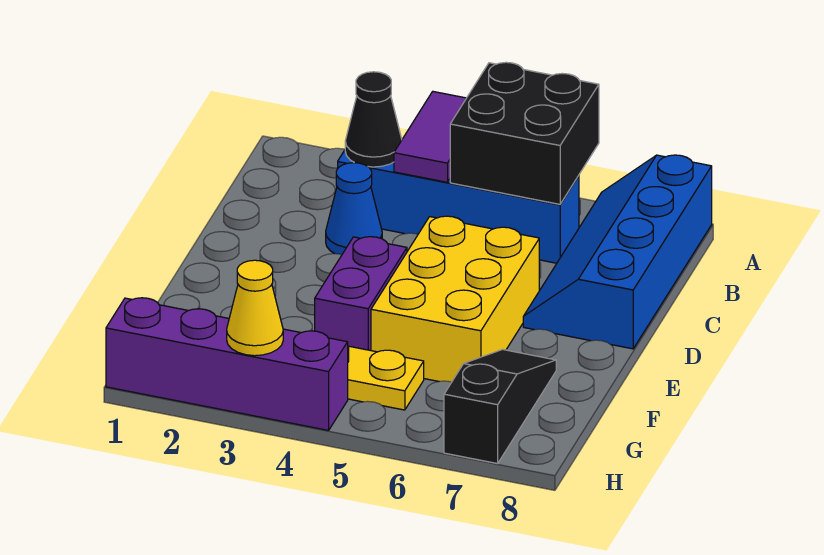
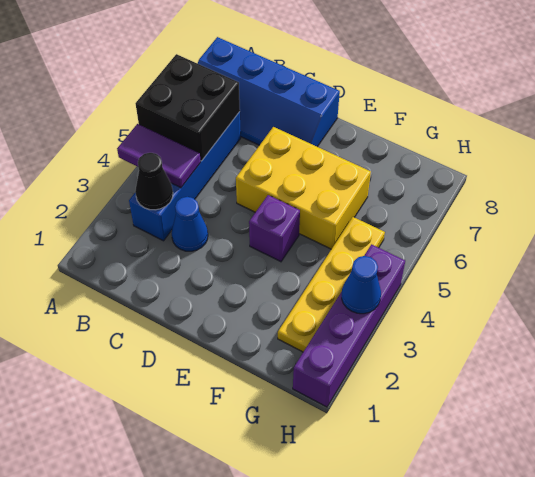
purple brick E4:F4 level 1 -> purple brick E4 level 1
black slope F7:H7 level 1 top H -> none
yellow cone H3 level 2 -> blue cone H3 level 2

